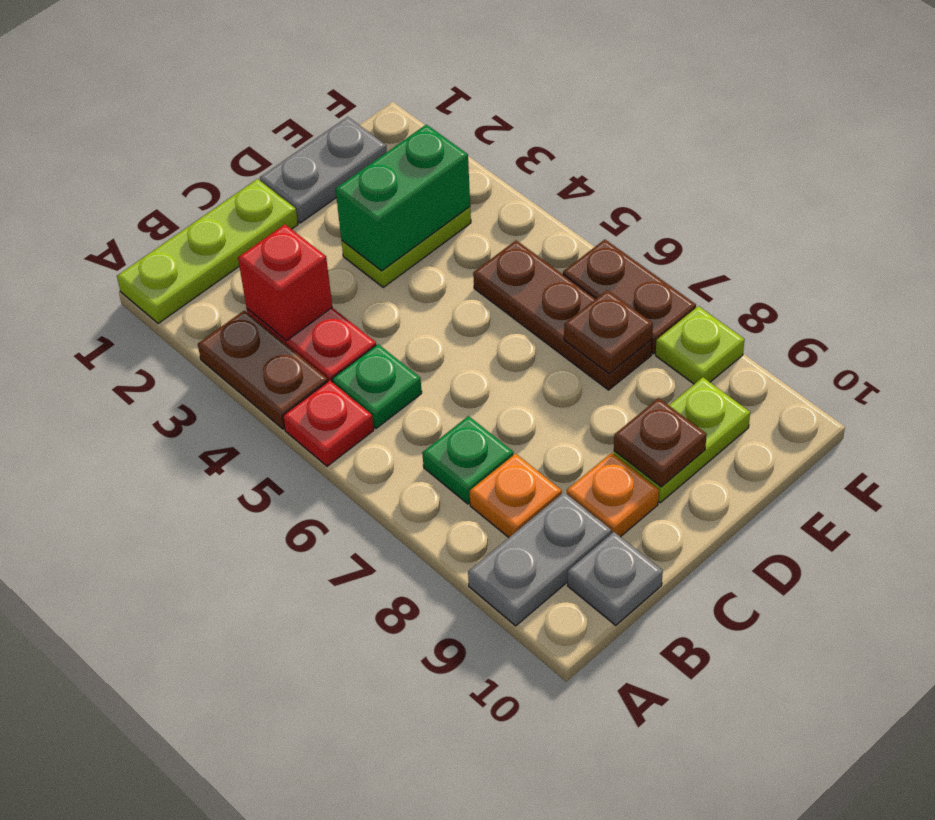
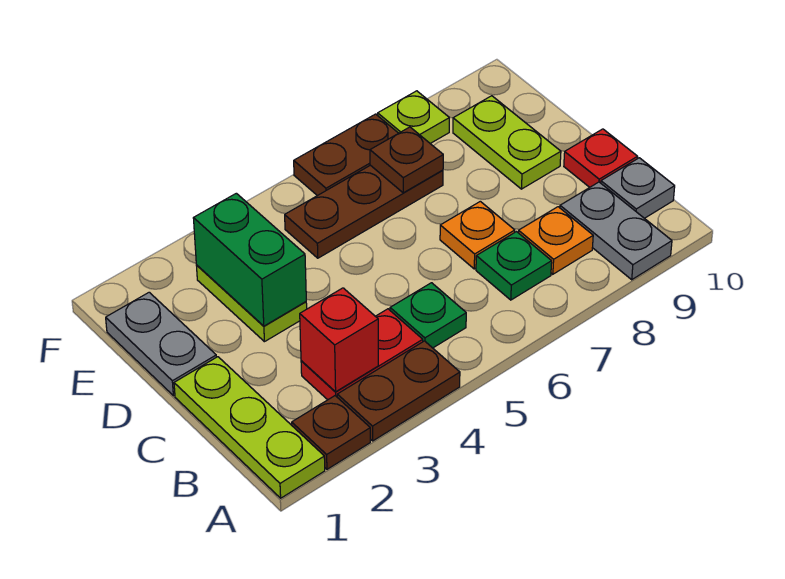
red plate A5 level 1 -> red plate C10 level 1
orange plate C9 level 1 -> orange plate C7 level 1
brown plate D9 level 2 -> brown plate A2 level 1

